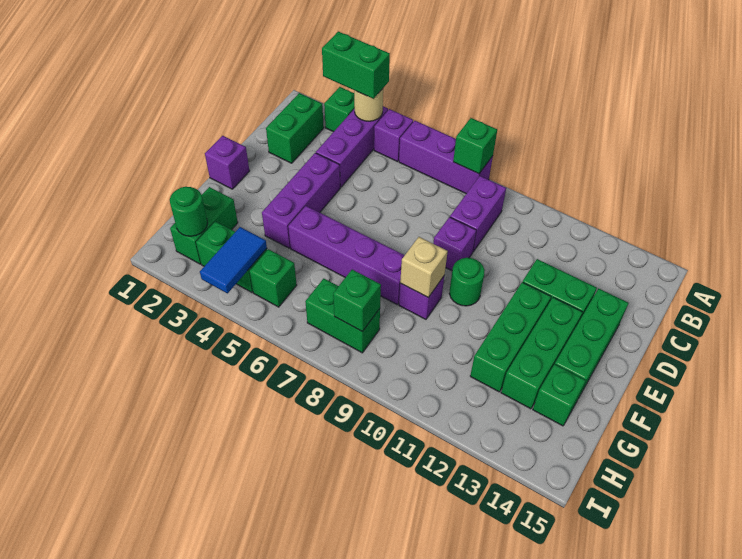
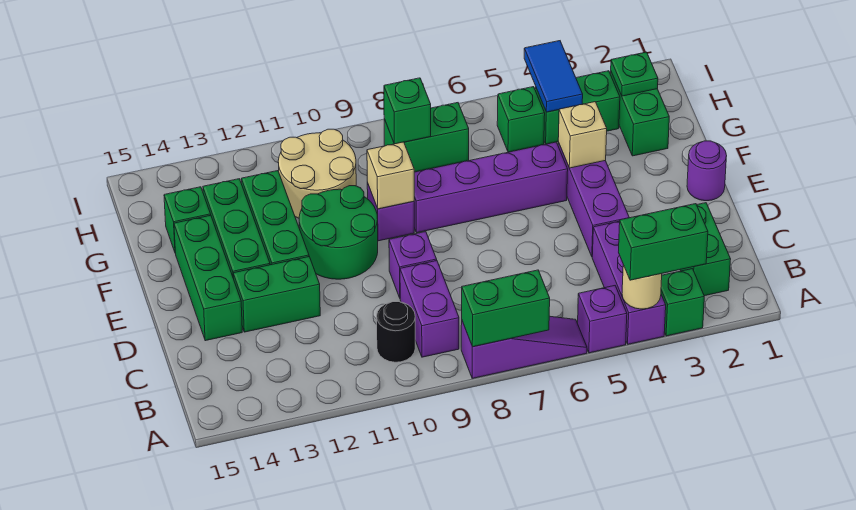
purple brick A6:A8 level 1 -> purple slope A6:A8 level 1 top 8
green brick A8 level 2 -> green brick A7:A8 level 2
none -> black round brick B10 level 1
purple brick E1 level 1 -> purple round brick E1 level 1
green round brick E10 level 1 -> green round brick E10:F11 level 1
none -> tan brick F4 level 2
none -> tan round brick G10:H11 level 1
green round brick H2 level 2 -> green plate H2 level 2

